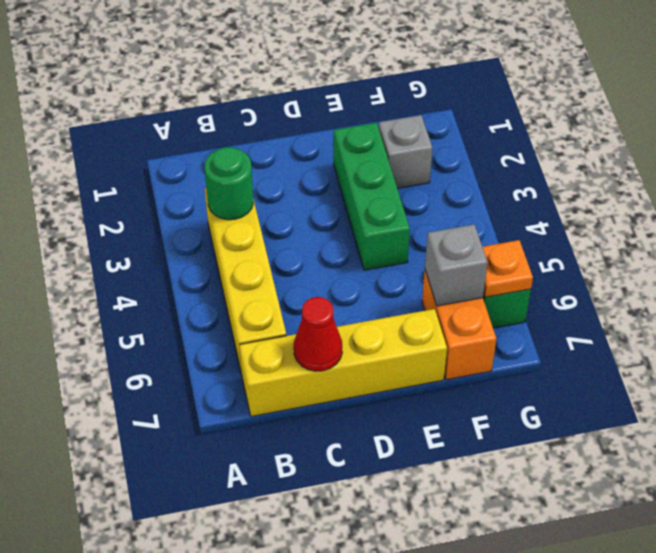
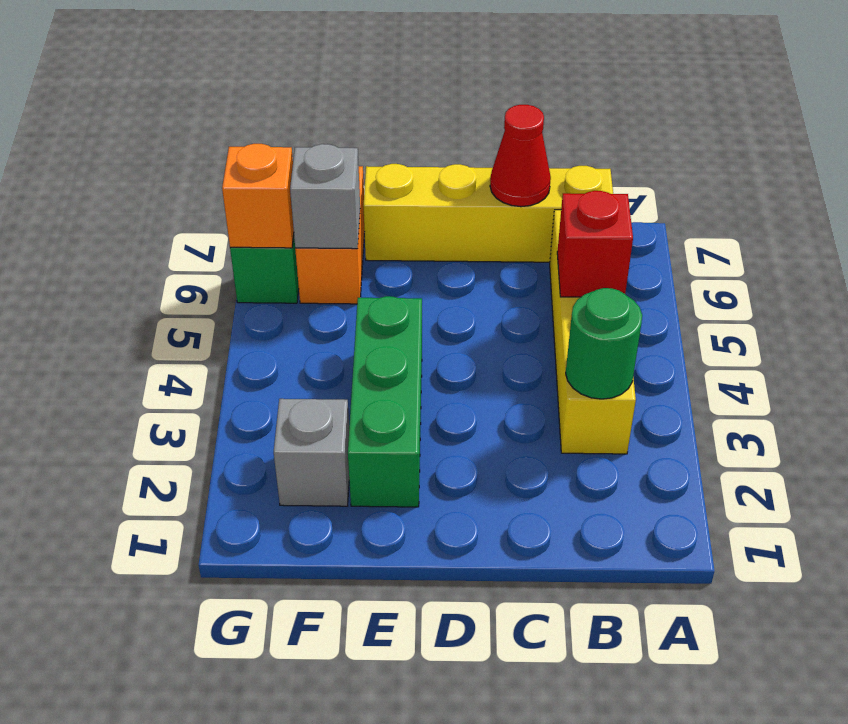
none -> red brick B5 level 2
orange plate G6 level 2 -> orange brick G6 level 2

